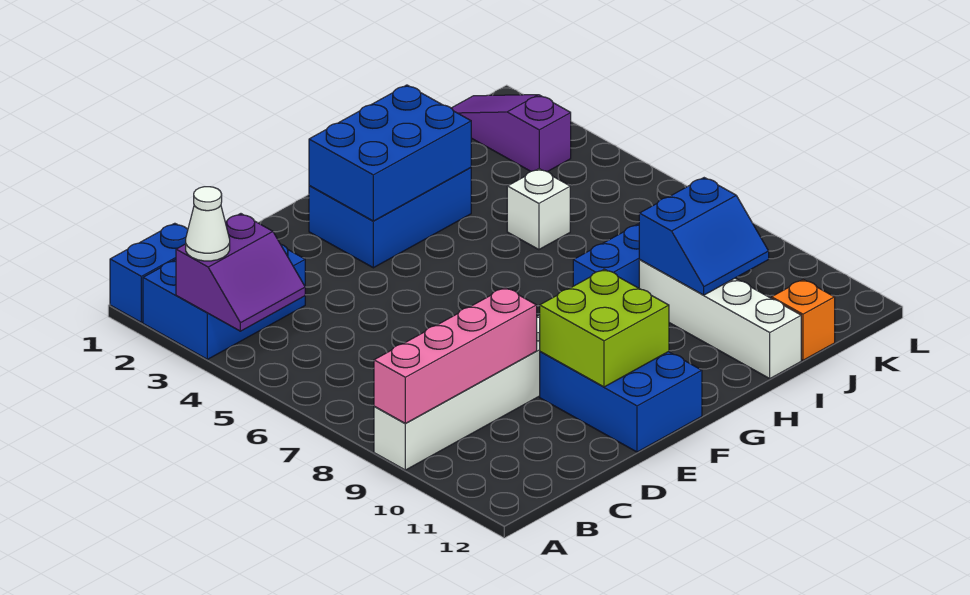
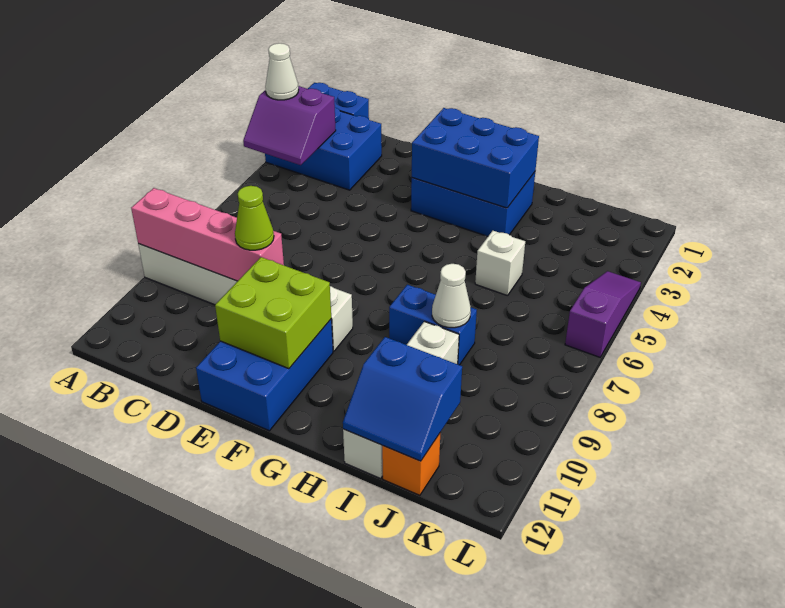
none -> lime cone D9 level 3
none -> white cone I8 level 2
blue slope I9:J10 level 2 top 9 -> blue slope I11:J12 level 2 top 11
purple slope K1:K3 level 1 top 3 -> purple slope L4:L6 level 1 top 6

